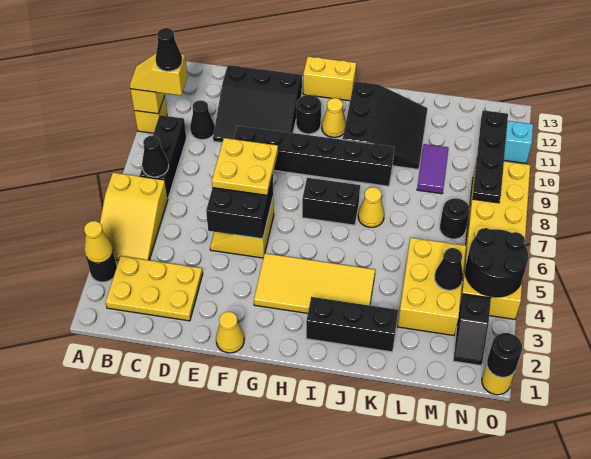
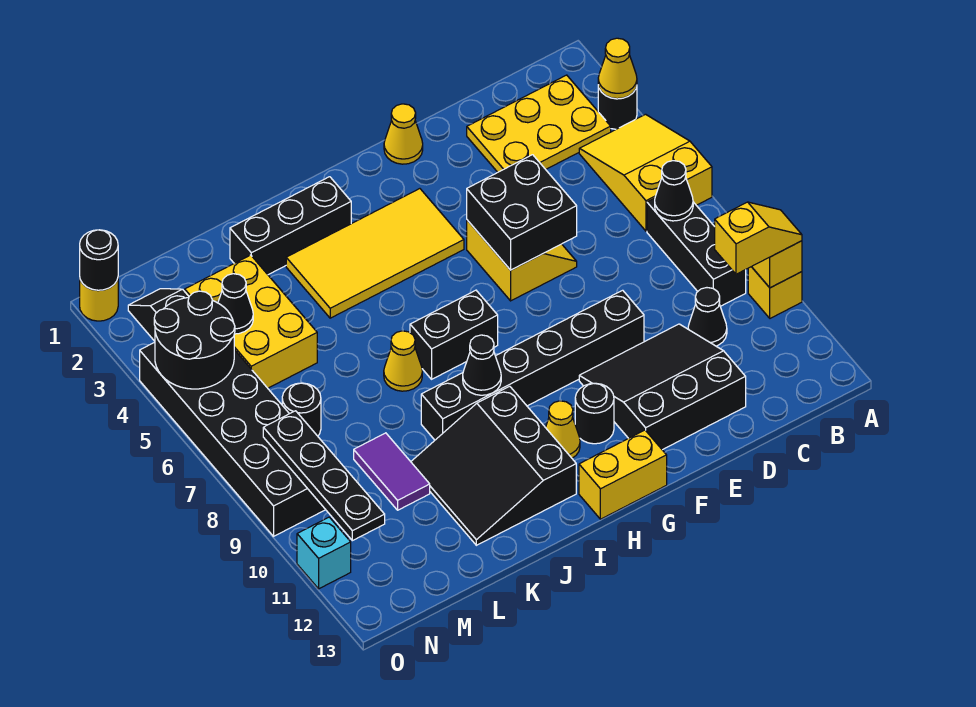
black cone B10 level 4 -> black cone I9 level 2
yellow plate E6:F7 level 3 -> none
yellow brick N4:O9 level 1 -> black brick N4:O9 level 1

